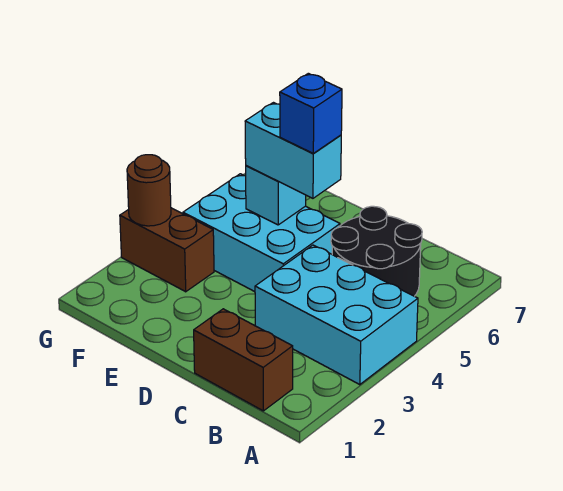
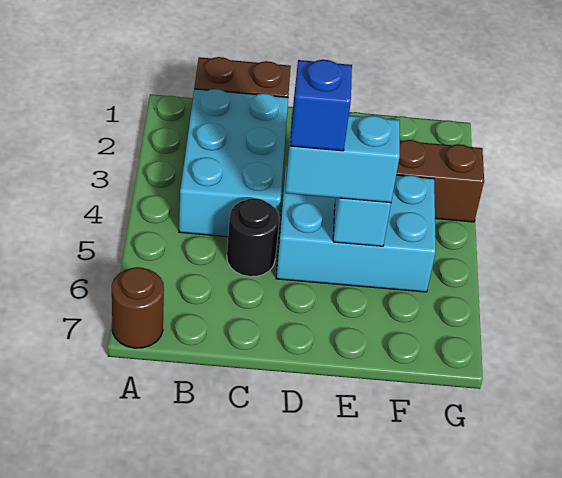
cyan brick A3:C4 level 1 -> cyan brick B2:C4 level 1
black round brick B5:C6 level 1 -> black round brick C5 level 1
brown round brick G3 level 2 -> brown round brick A7 level 1

